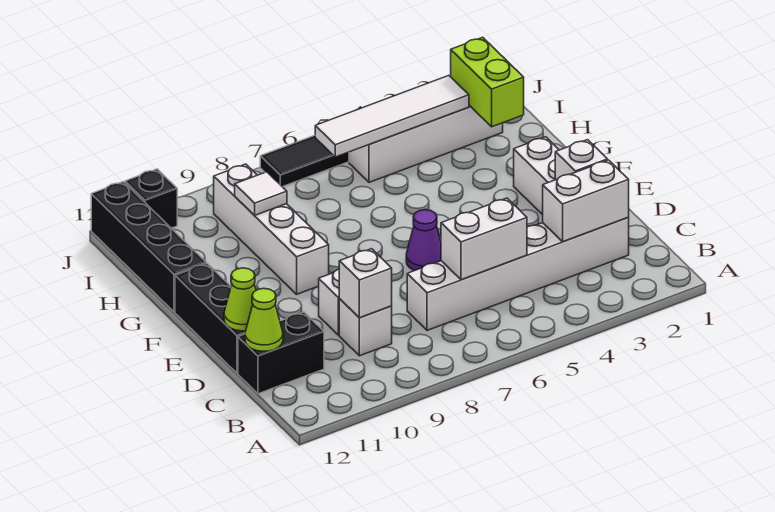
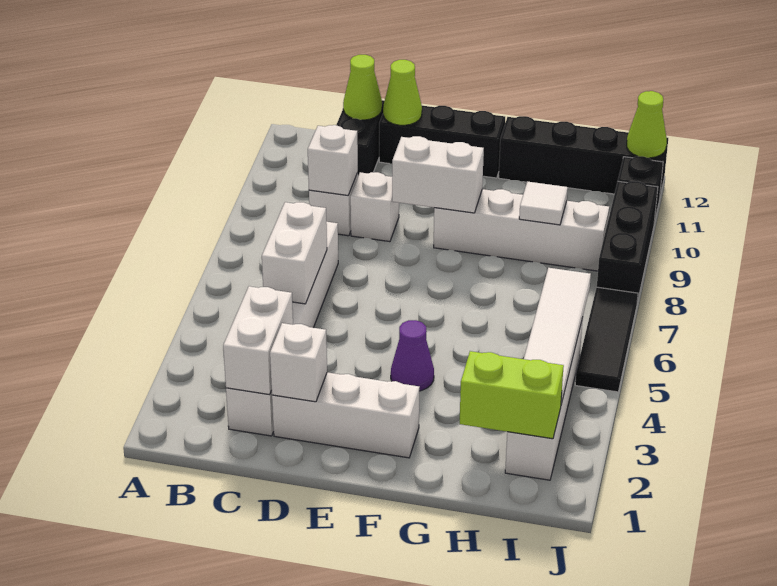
purple cone E6 level 1 -> purple cone F4 level 1
none -> white brick E9:F9 level 2
none -> black brick J8:J10 level 1
none -> lime cone J12 level 2

